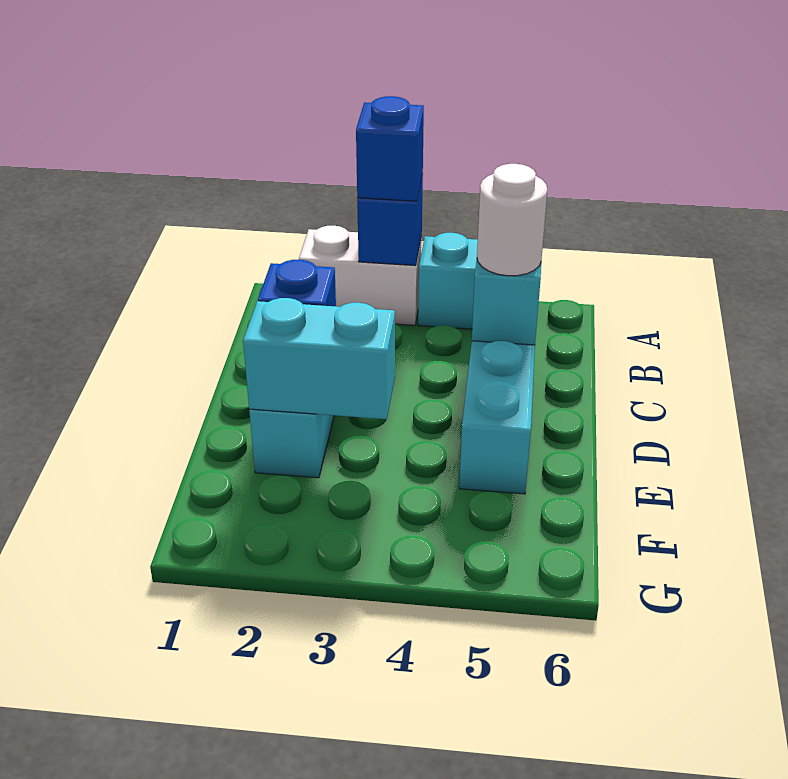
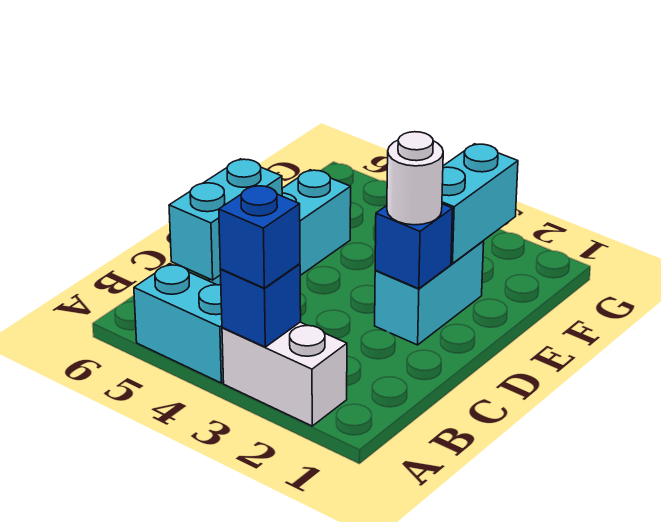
white round brick C5 level 3 -> white round brick D2 level 3
cyan brick E2:E3 level 2 -> cyan brick E2:F2 level 2

